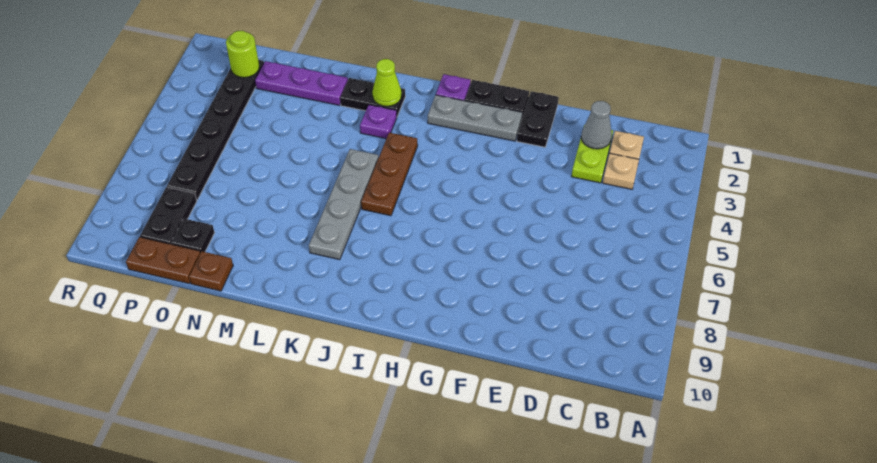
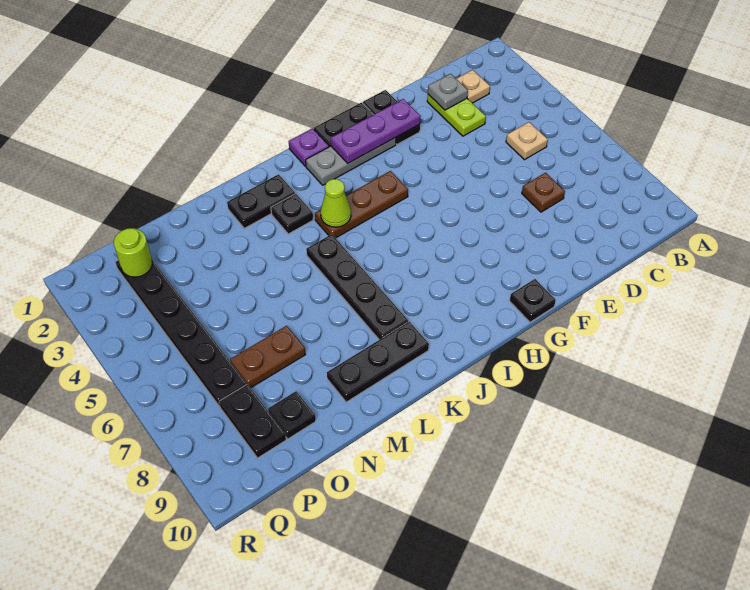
tan plate C3 level 1 -> tan plate C5 level 1
grey cone D2 level 2 -> grey plate D2 level 2
none -> black plate G10 level 1
brown plate J4:J6 level 1 -> brown plate H4:J4 level 1
lime cone K2 level 2 -> lime cone J4 level 2
purple plate K3 level 1 -> black plate K3 level 1
grey plate K5:K8 level 1 -> black plate K5:K8 level 1
none -> black plate K9:M9 level 1
purple plate M2:O2 level 1 -> purple plate F2:H2 level 2
brown plate N10 level 1 -> brown plate D7 level 1
brown plate O10:P10 level 1 -> brown plate N7:O7 level 1

